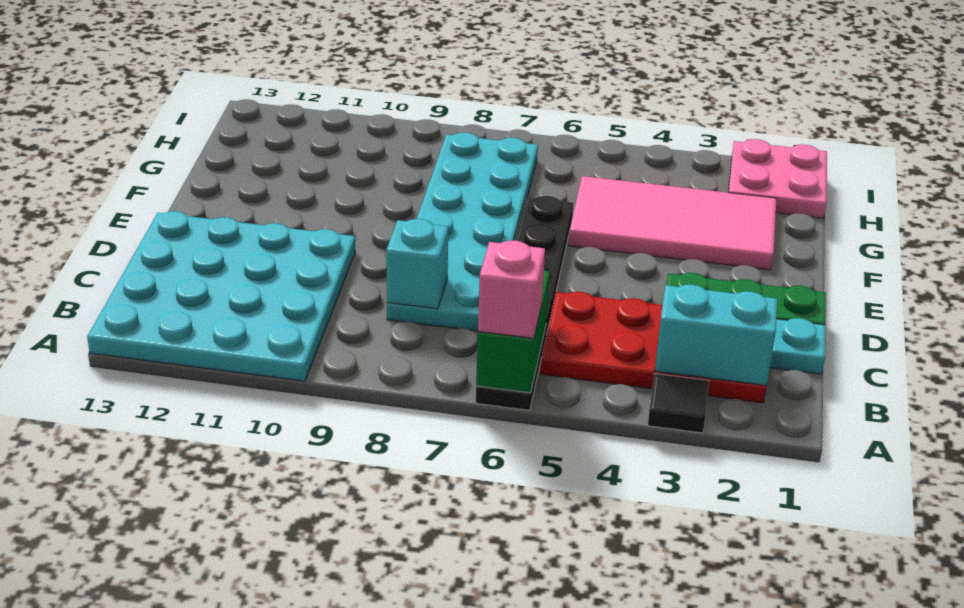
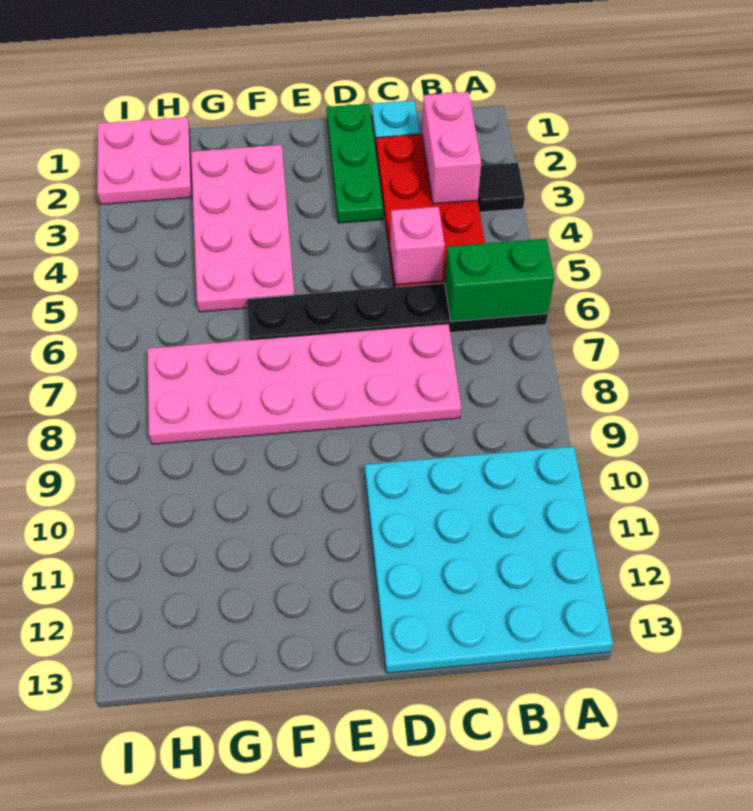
pink brick A6 level 3 -> pink brick C5 level 2
cyan brick B2:B3 level 2 -> pink brick B2:B3 level 2
cyan plate C7:H8 level 1 -> pink plate C7:H8 level 1
cyan brick C8 level 2 -> none
pink tile F2:G5 level 1 -> pink plate F2:G5 level 1

